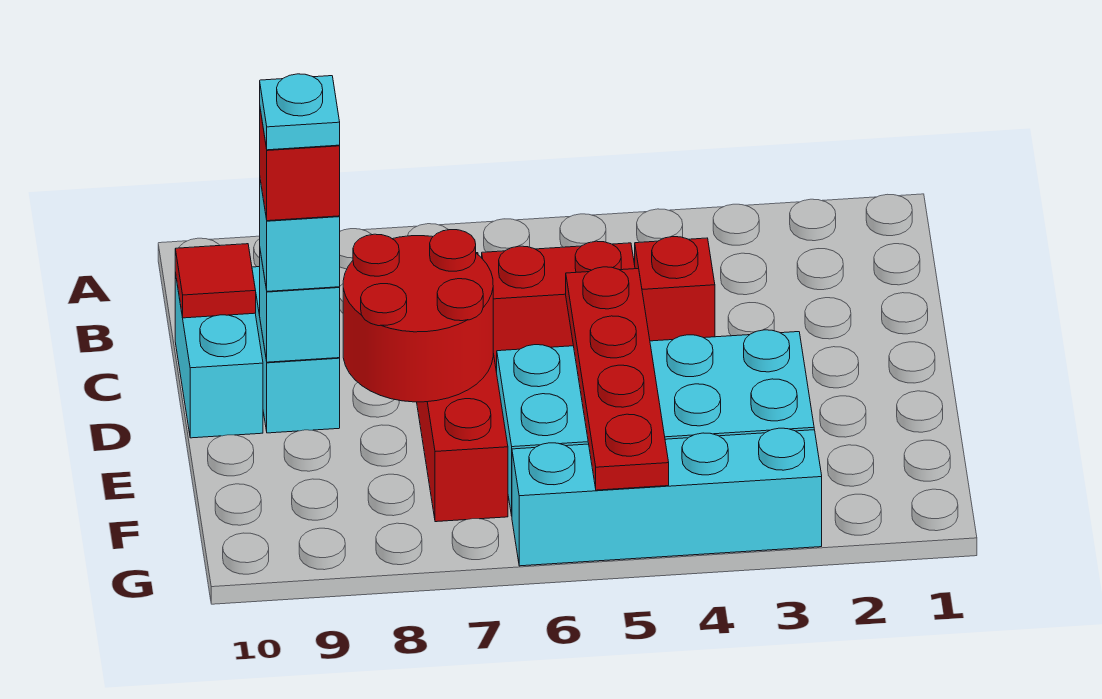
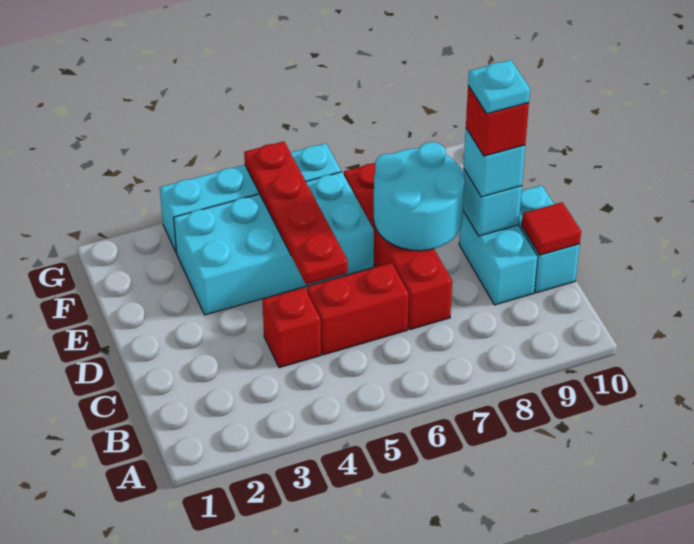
red round brick D7:E8 level 2 -> cyan round brick D7:E8 level 2

